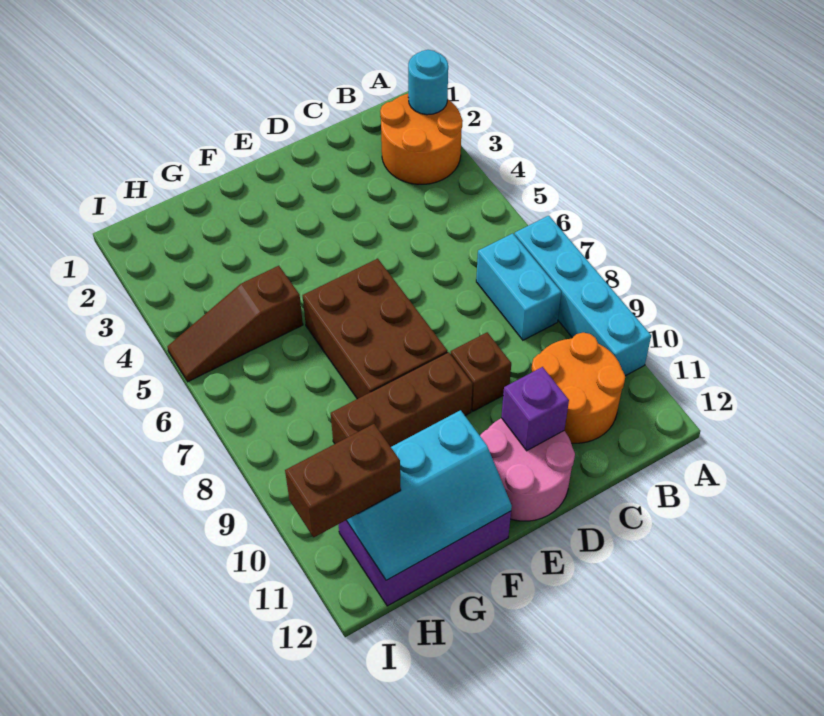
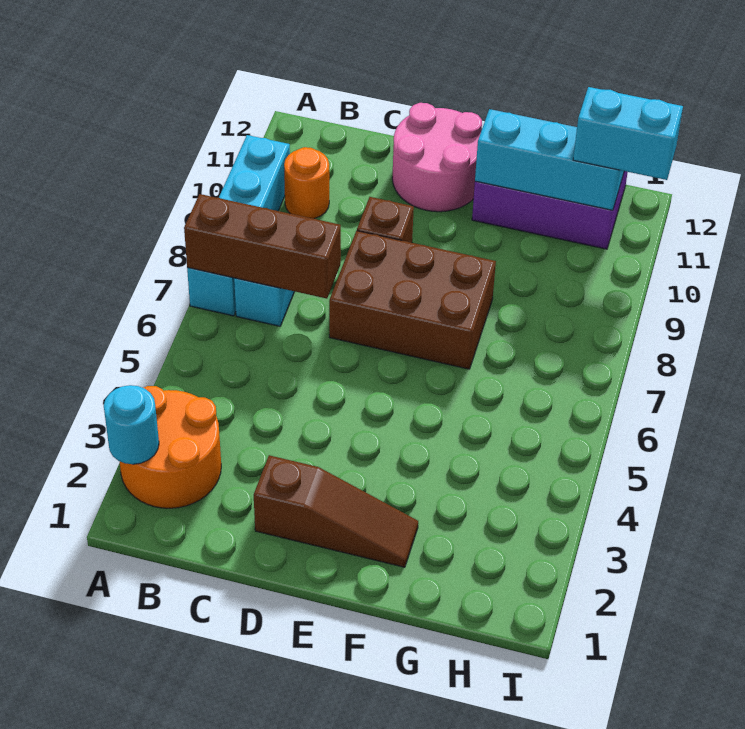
orange round brick B10:C11 level 1 -> orange round brick B10 level 1
purple brick D11 level 2 -> none
brown brick E6:F8 level 1 -> brown brick D7:F8 level 1
brown brick E9:G9 level 1 -> brown brick A7:C7 level 2
brown slope G5:I5 level 1 top G -> brown slope D2:F2 level 1 top D
brown brick H11:I11 level 3 -> cyan brick H11:I11 level 3

